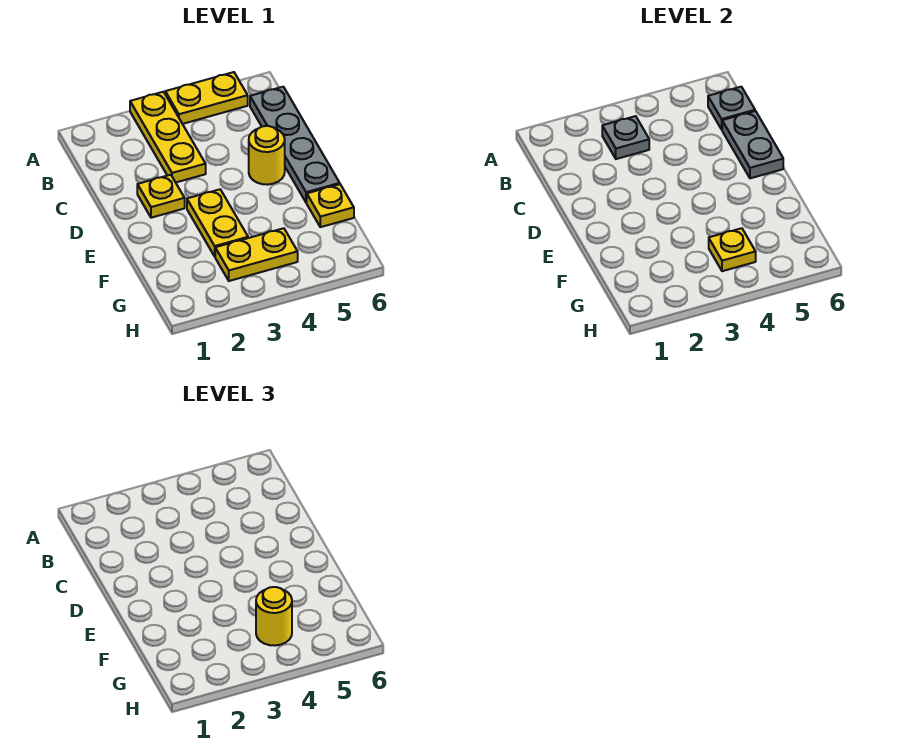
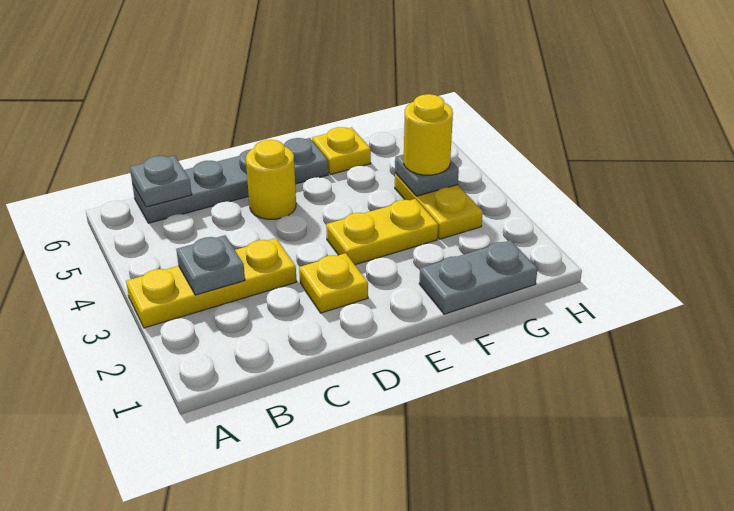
yellow plate A4:A5 level 1 -> none
grey plate C6:D6 level 2 -> grey plate F1:G1 level 1
yellow plate G4 level 2 -> grey plate G4 level 2

